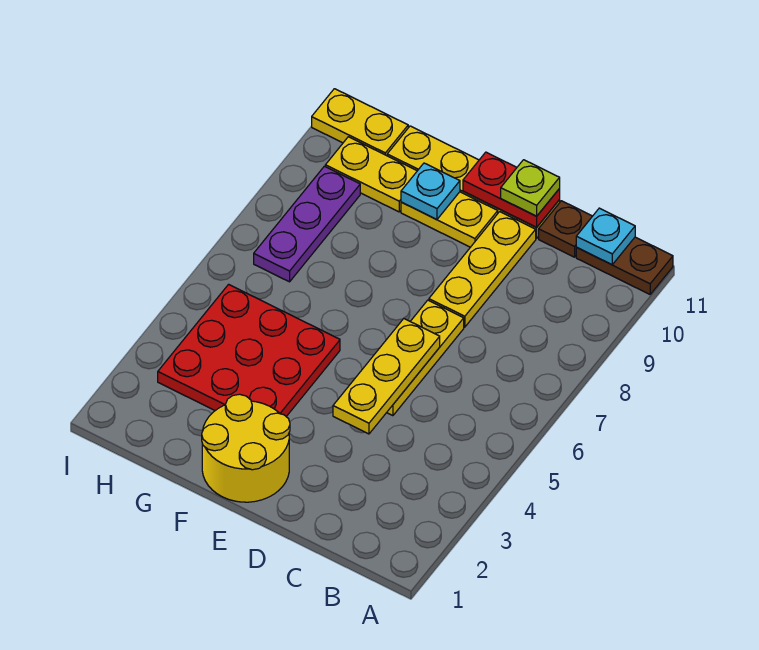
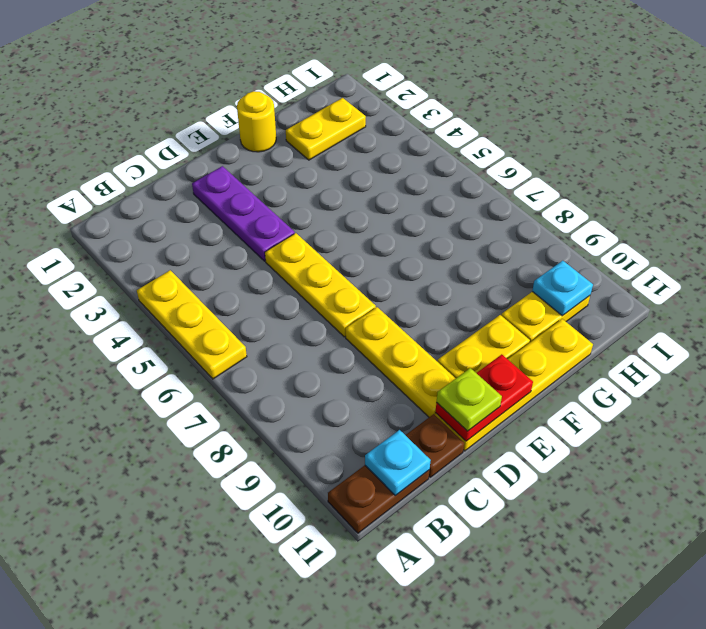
yellow plate D4:D6 level 2 -> yellow plate A4:A6 level 1
yellow round brick E1:F2 level 1 -> yellow round brick F1 level 1
red plate F3:H5 level 1 -> none
cyan plate F10 level 2 -> cyan plate H10 level 2
purple plate H7:H9 level 1 -> purple plate D2:D4 level 1
yellow plate H11:I11 level 1 -> yellow plate G2:H2 level 1

